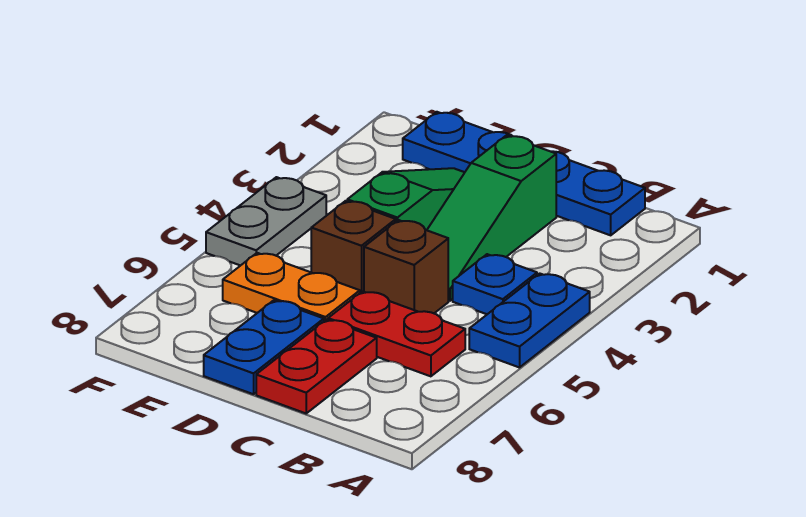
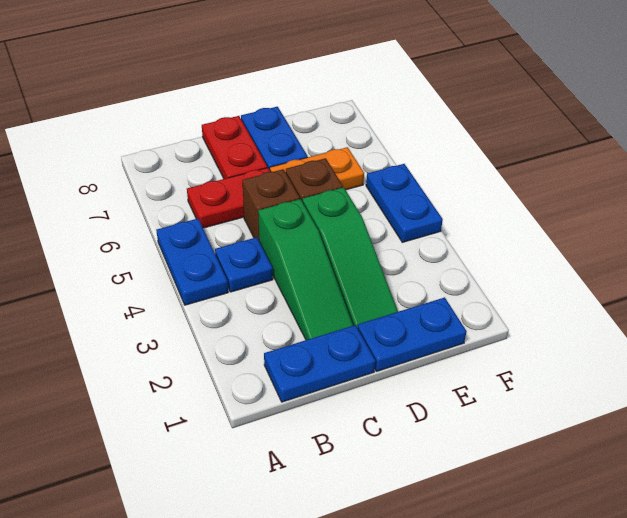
green slope C2:C4 level 1 top 2 -> green slope C2:C4 level 1 top 4
grey plate F4:F5 level 1 -> blue plate F4:F5 level 1

